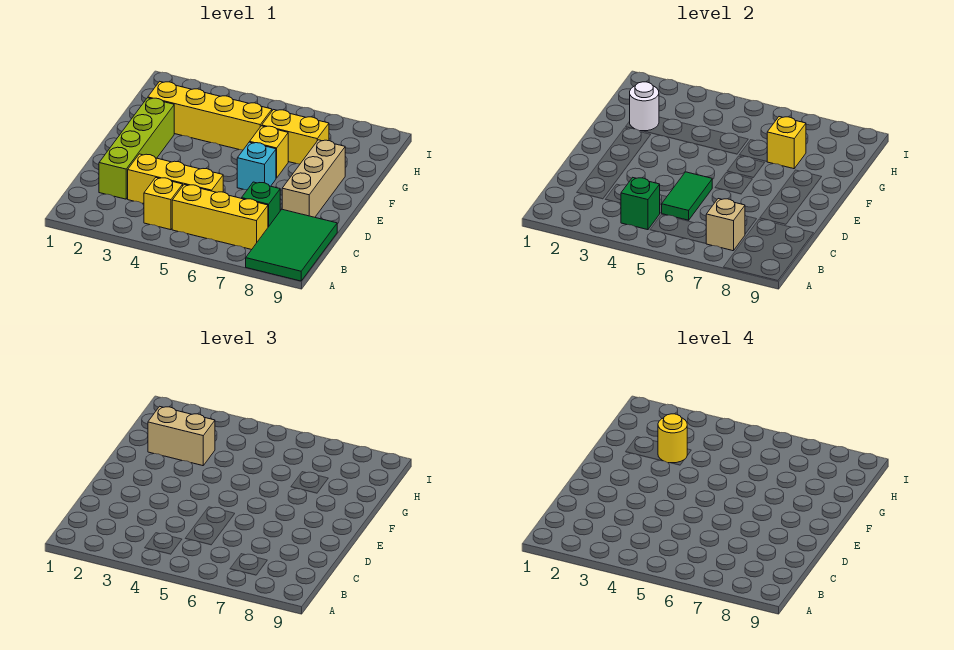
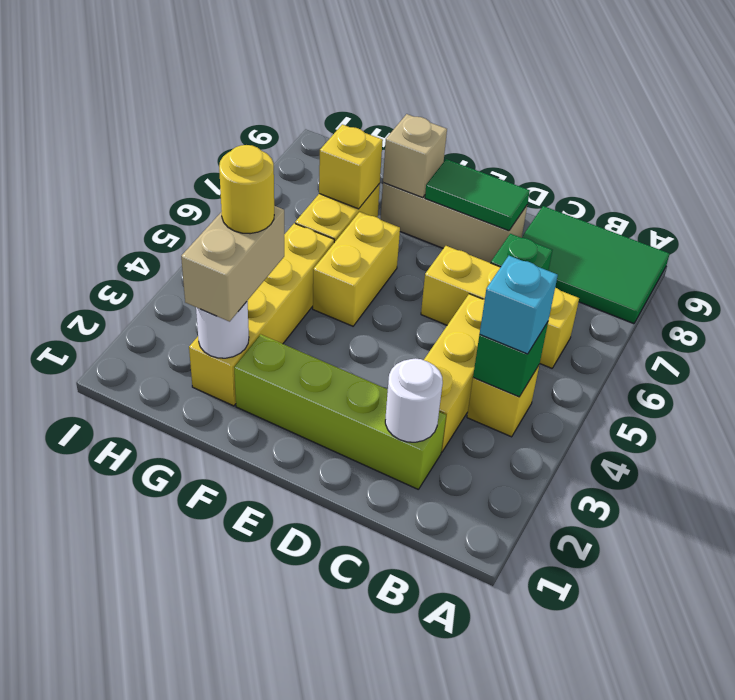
yellow brick B5:B7 level 1 -> yellow brick B6:D6 level 1
tan brick B7 level 2 -> tan brick F8 level 2
none -> white round brick C2 level 2
green tile C5:D5 level 2 -> green tile D8:E8 level 2
cyan brick E6 level 1 -> cyan brick B4 level 3
yellow brick F6 level 1 -> yellow brick F5:F6 level 1

